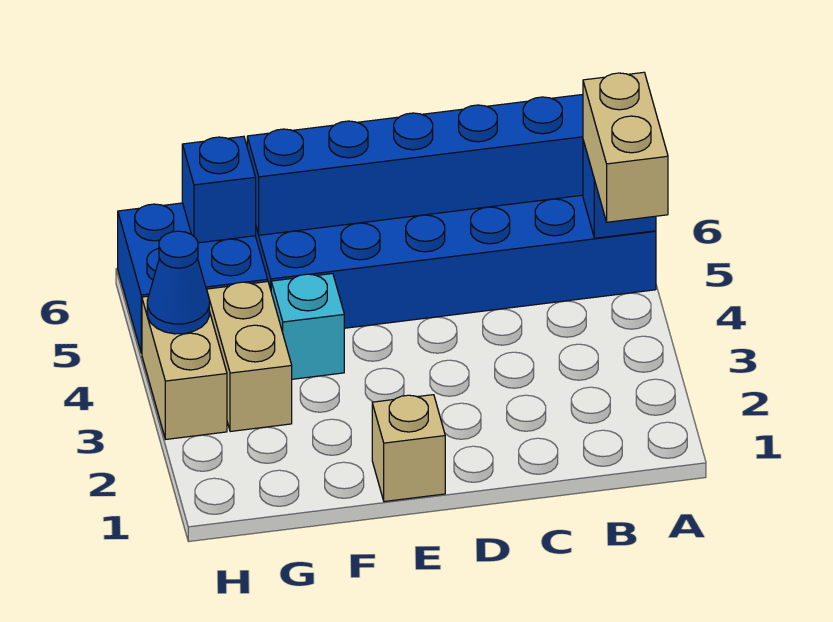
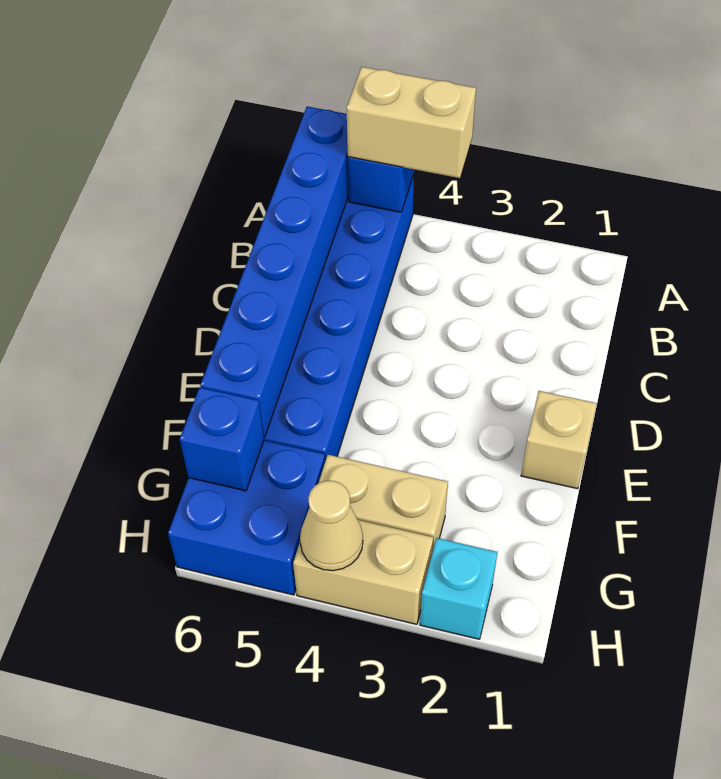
cyan brick F4 level 1 -> cyan brick H2 level 1
blue cone H4 level 2 -> tan cone H4 level 2

